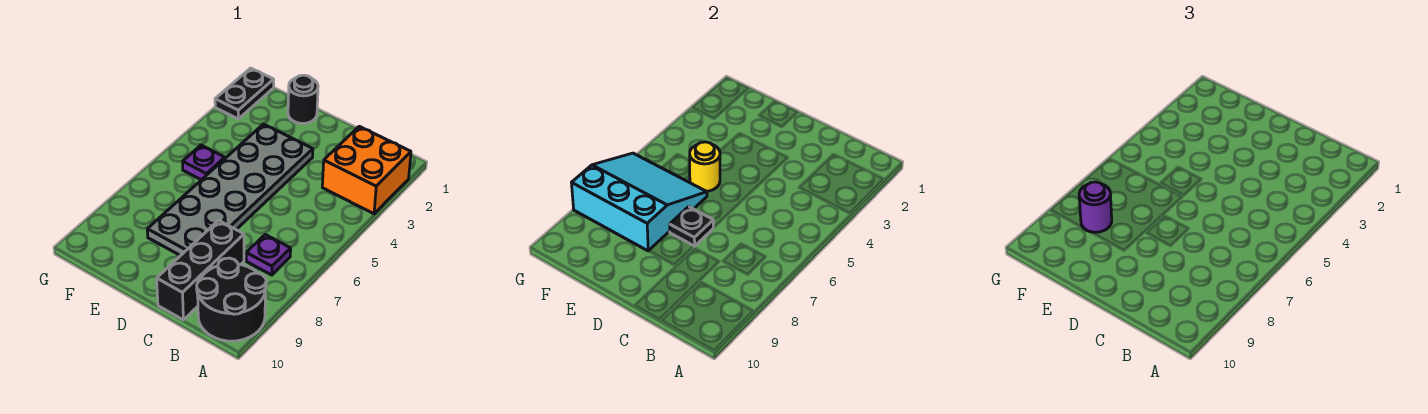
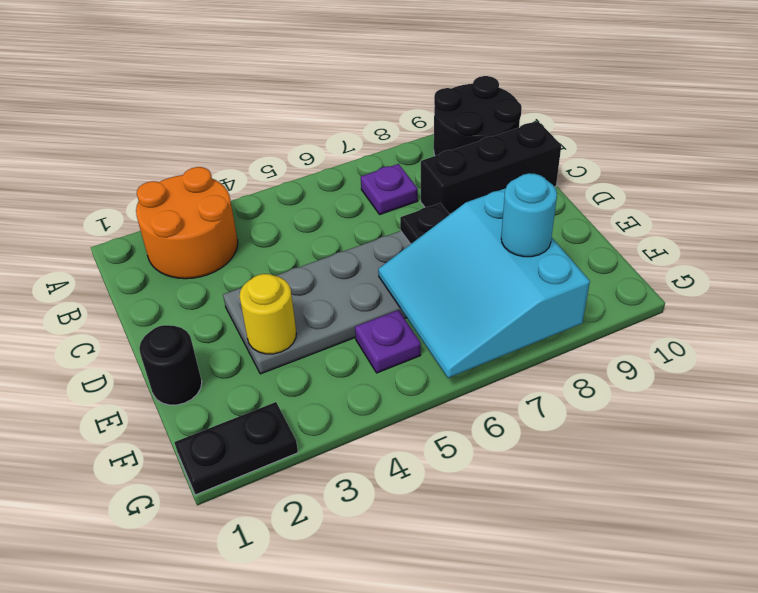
orange brick A2:B3 level 1 -> orange round brick A2:B3 level 1
yellow round brick E5 level 2 -> yellow round brick E3 level 2
purple round brick F8 level 3 -> cyan round brick F8 level 3

